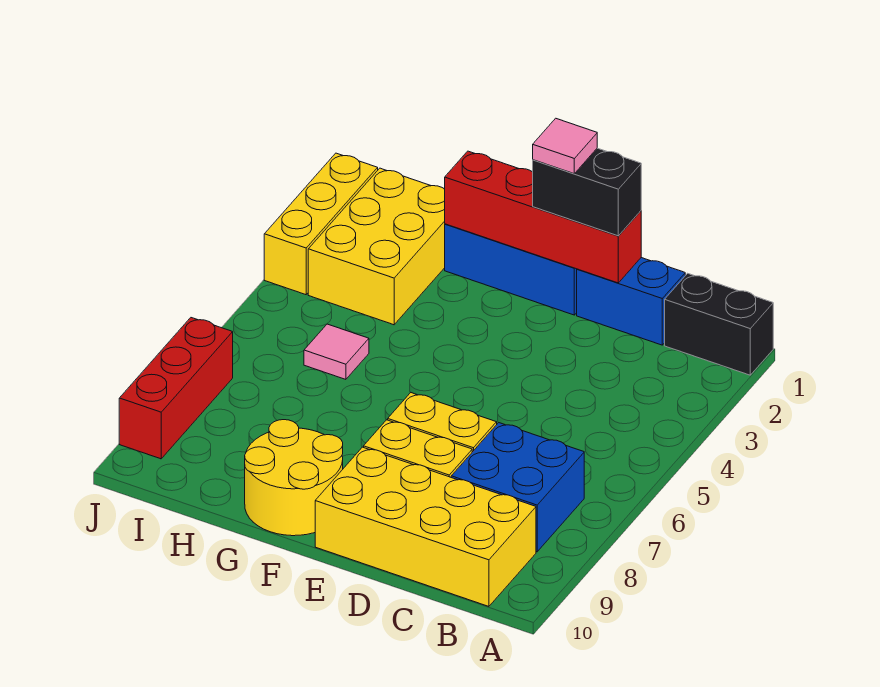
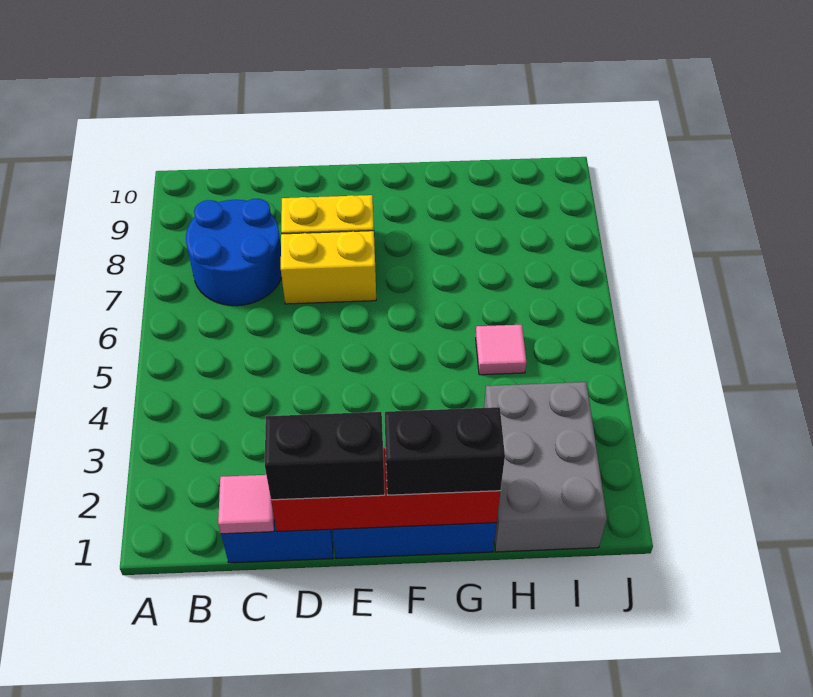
black brick A1:B1 level 1 -> black brick F1:G1 level 3
blue brick B7:C8 level 1 -> blue round brick B7:C8 level 1
yellow brick B9:E10 level 1 -> none
pink tile E1 level 4 -> pink tile C1 level 2
yellow round brick F9:G10 level 1 -> none
yellow brick H1:I3 level 1 -> grey brick H1:I3 level 1
yellow brick J1:J3 level 1 -> none
red brick J7:J9 level 1 -> none

